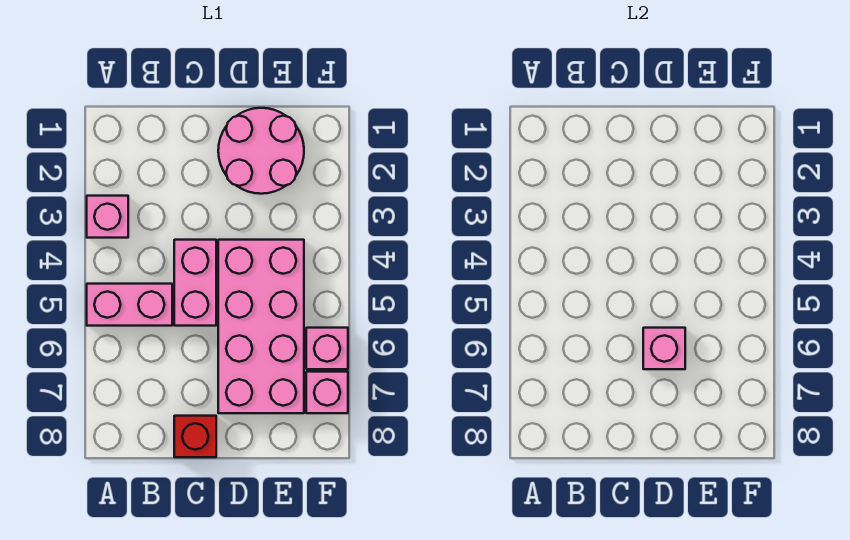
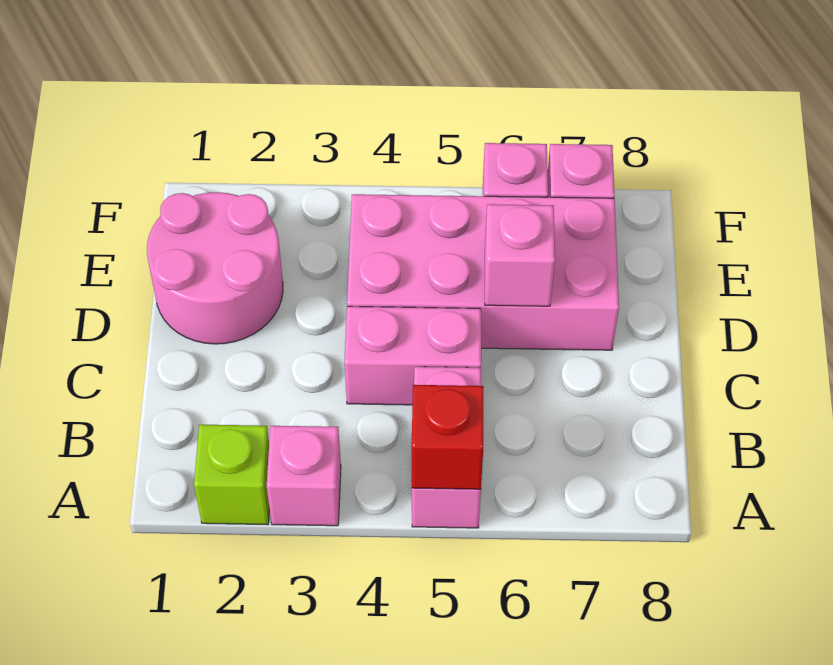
none -> lime brick A2 level 1
red brick C8 level 1 -> red brick A5 level 2

